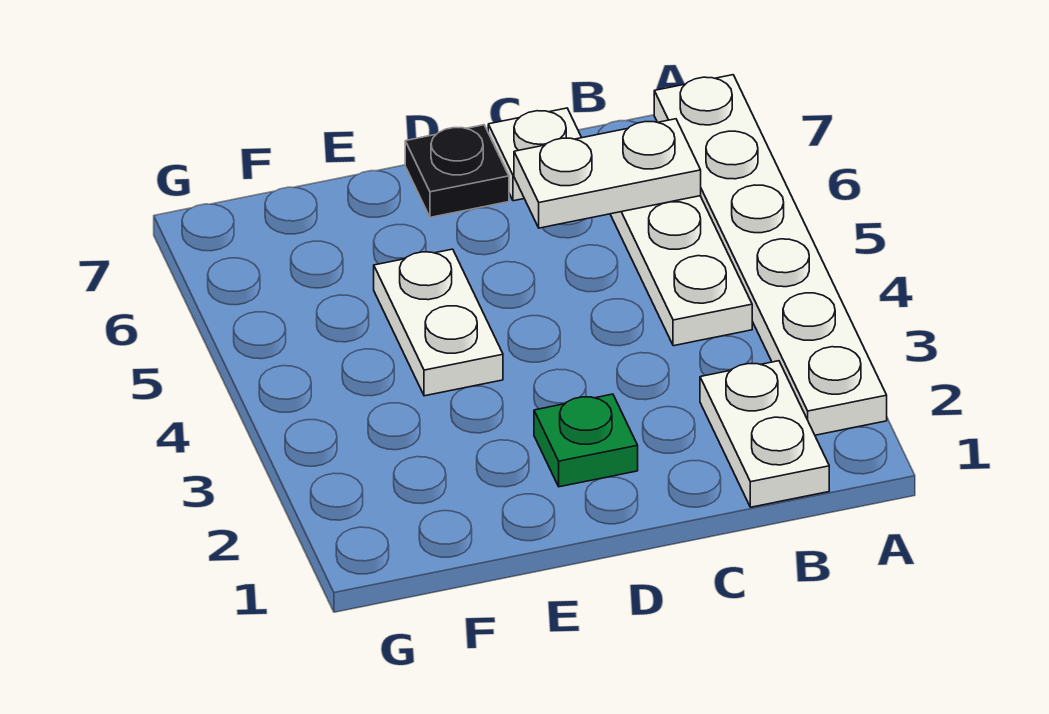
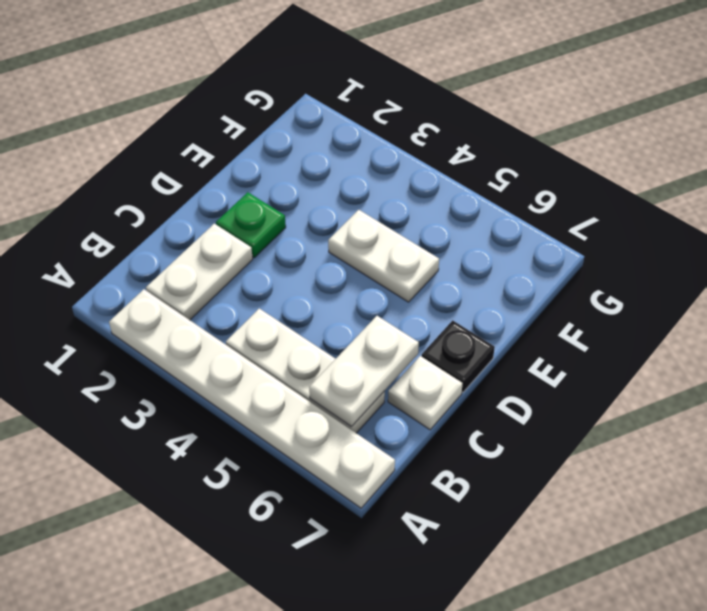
white plate B1:B2 level 1 -> white plate B2:C2 level 1

